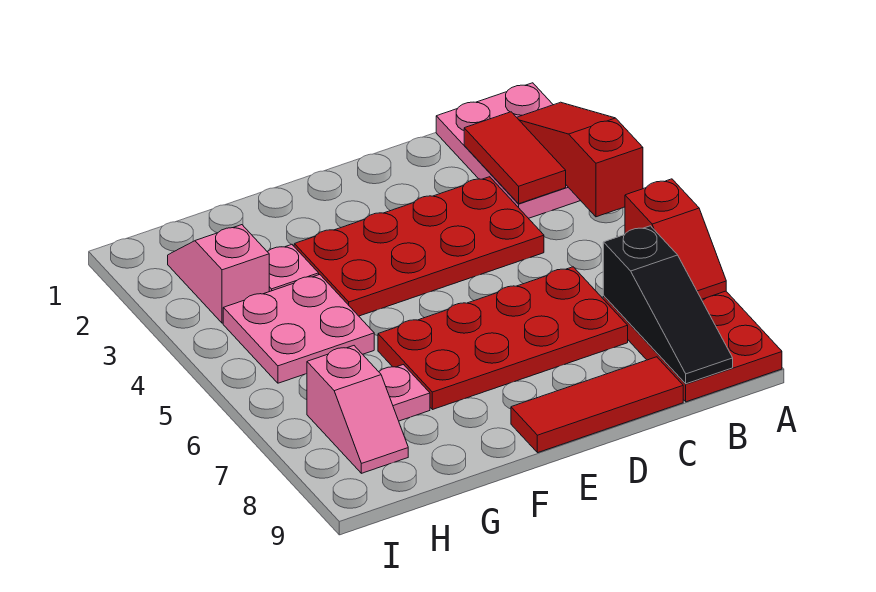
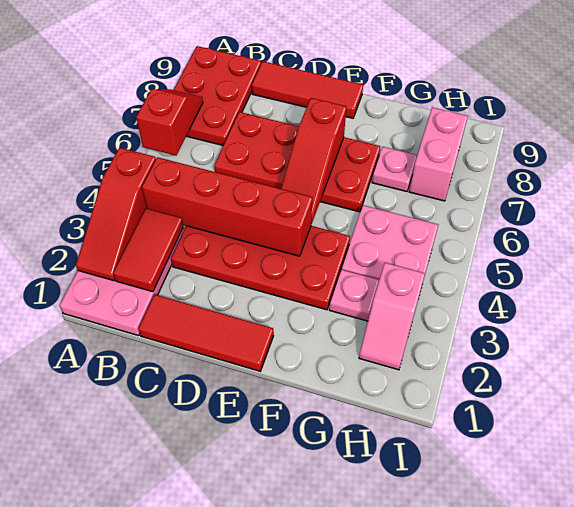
none -> red brick B4:E4 level 2
black slope B7:B9 level 2 top 7 -> none
none -> red tile C1:E1 level 1
none -> red slope E5:E7 level 2 top 7
pink slope H7:H8 level 1 top 7 -> pink brick H7:H8 level 1

